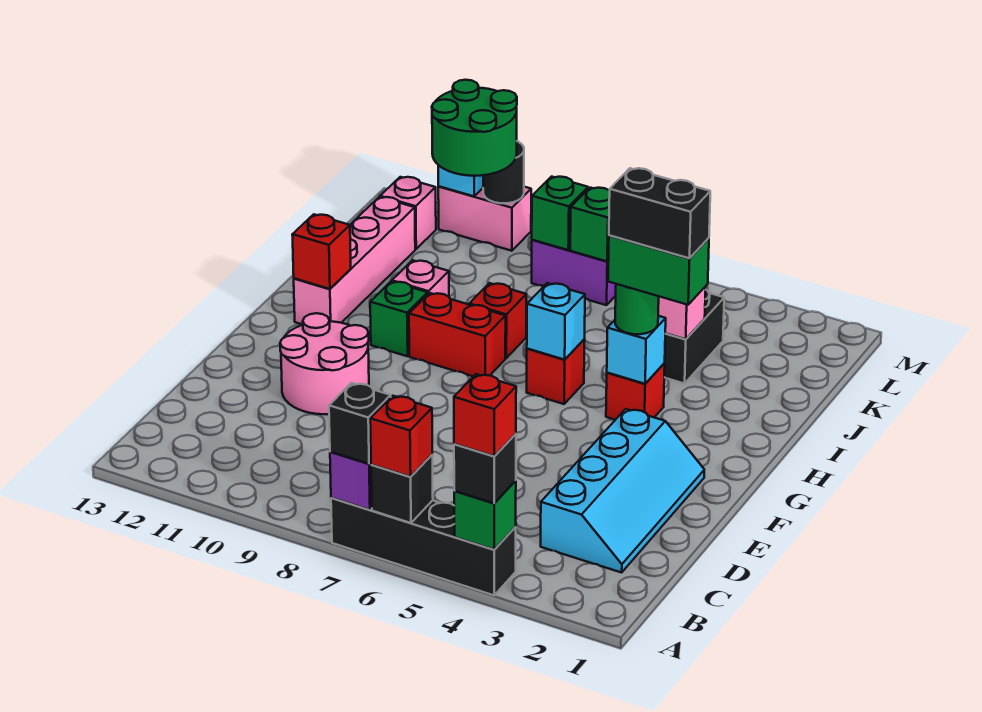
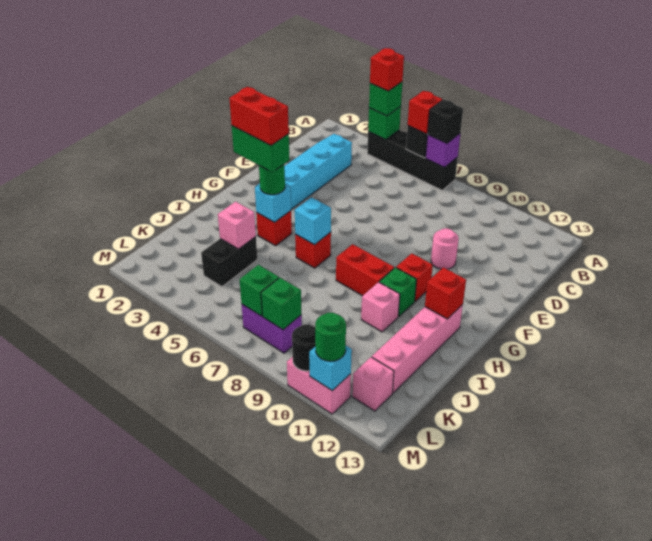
black brick A4 level 3 -> green brick A4 level 3
pink round brick E10:F11 level 1 -> pink round brick E10 level 1
black brick H3:H4 level 5 -> red brick H3:H4 level 5
red brick I8 level 1 -> red brick G10 level 1
green round brick L10:M11 level 3 -> green round brick M11 level 3

